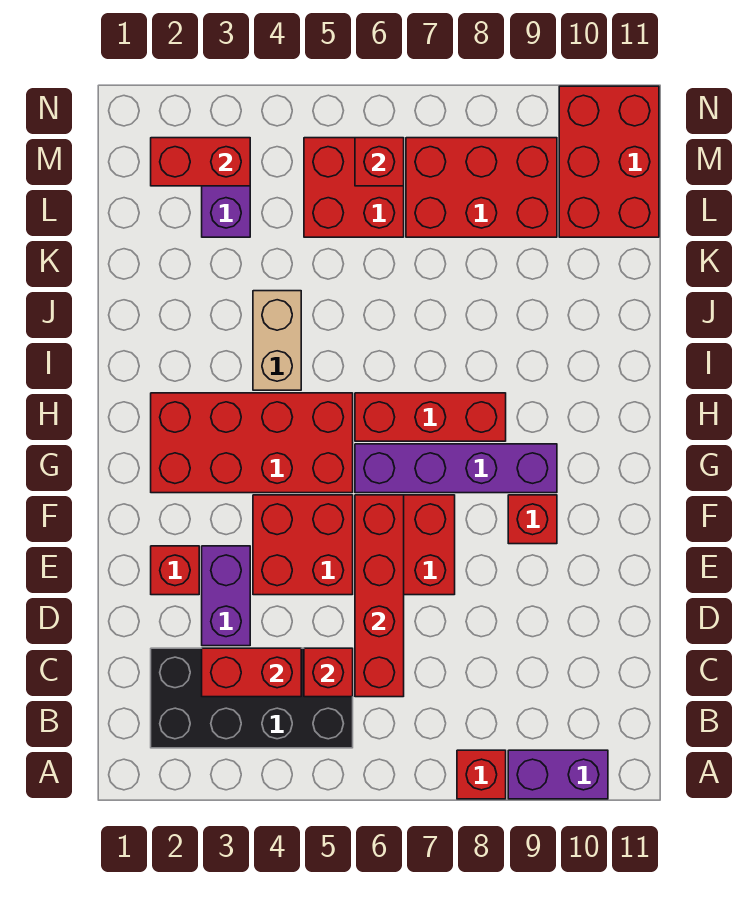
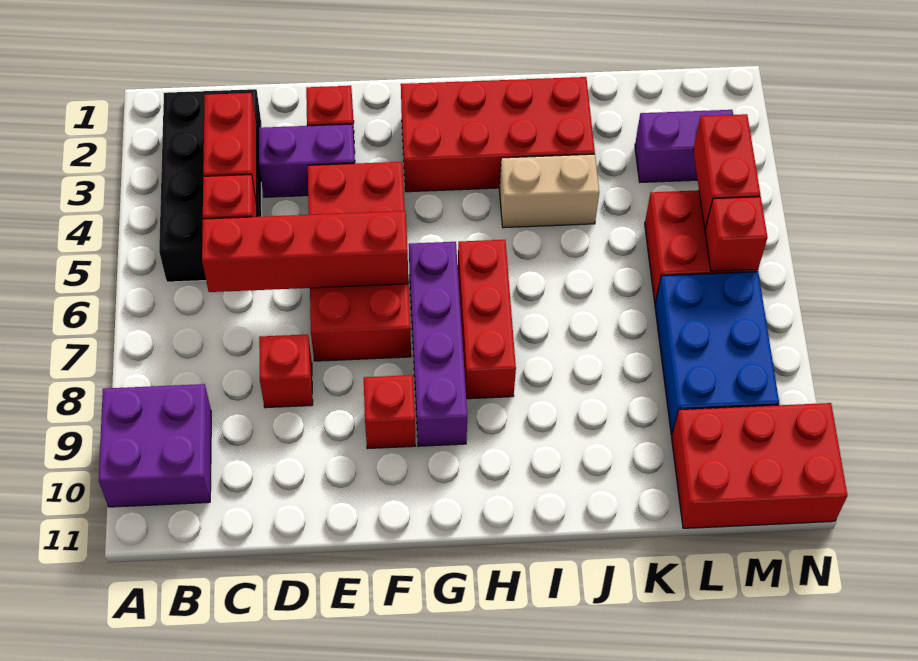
red brick A8 level 1 -> red brick D8 level 1
purple brick A9:A10 level 1 -> purple brick A9:B10 level 1
red brick G2:H5 level 1 -> red brick G2:J3 level 1
red brick L7:M9 level 1 -> blue brick L7:M9 level 1
red brick M2:M3 level 2 -> red brick M4:M5 level 2

